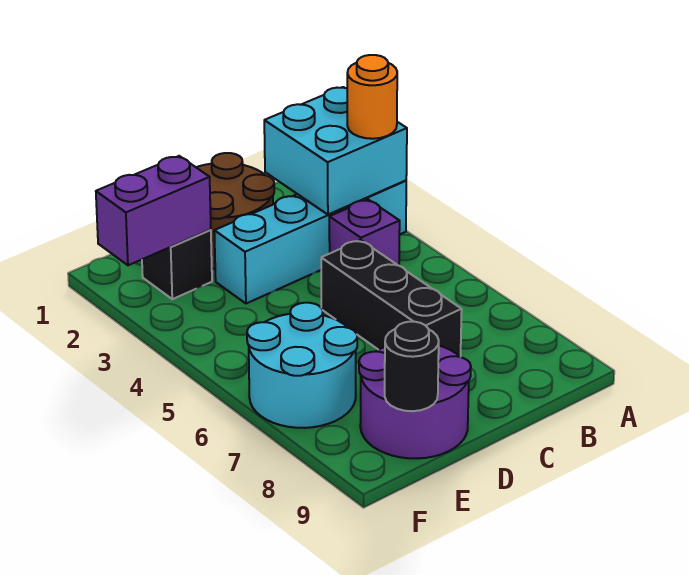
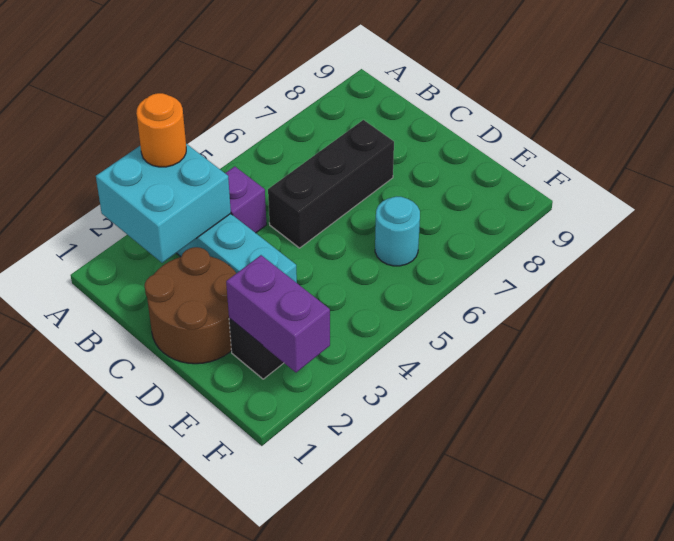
purple round brick D8:E9 level 1 -> none
cyan round brick E6:F7 level 1 -> cyan round brick E6 level 1
black round brick E9 level 2 -> none

